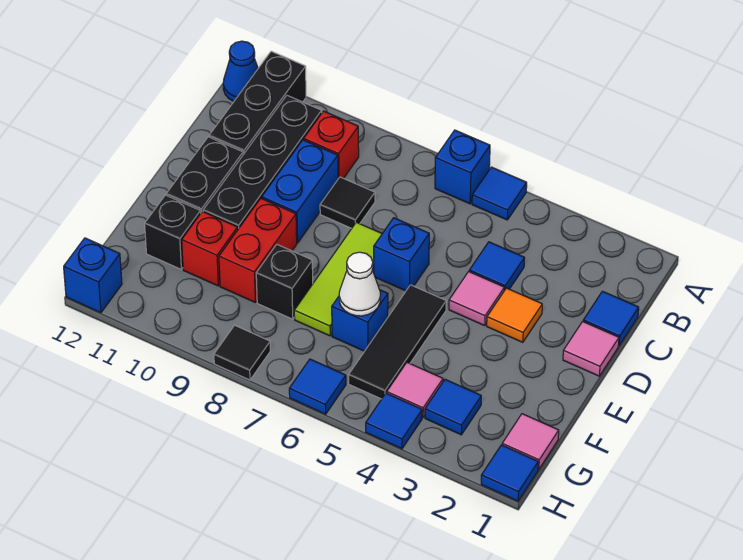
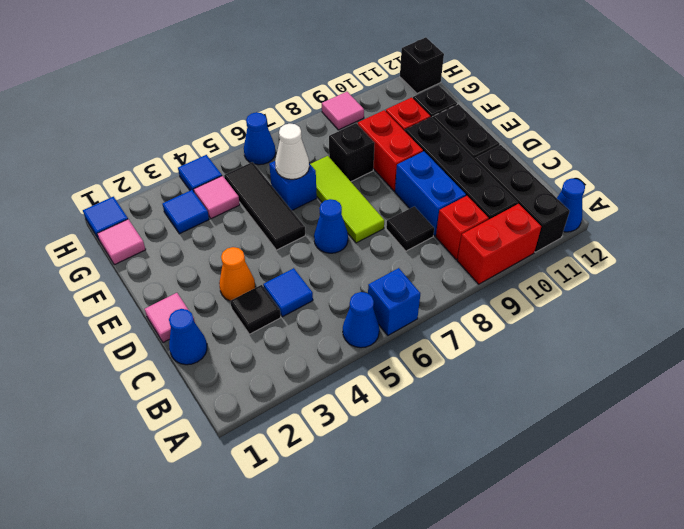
blue tile A5 level 1 -> blue cone A5 level 1
none -> red brick A9:A10 level 1
blue tile C1 level 1 -> blue cone C1 level 1
orange tile D3 level 1 -> orange cone D3 level 1
pink tile D4 level 1 -> pink tile H9 level 1
blue brick D6 level 1 -> blue cone D6 level 1
blue tile H6 level 1 -> blue cone H6 level 1
black tile H8 level 1 -> black tile C3 level 1
blue brick H12 level 1 -> black brick H12 level 1

